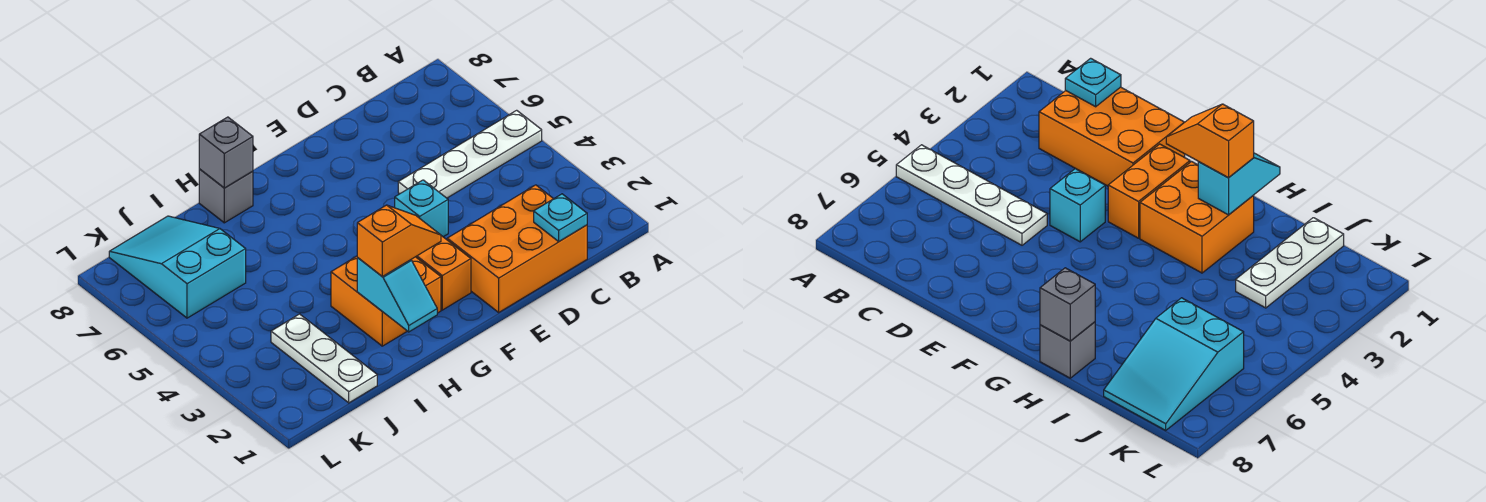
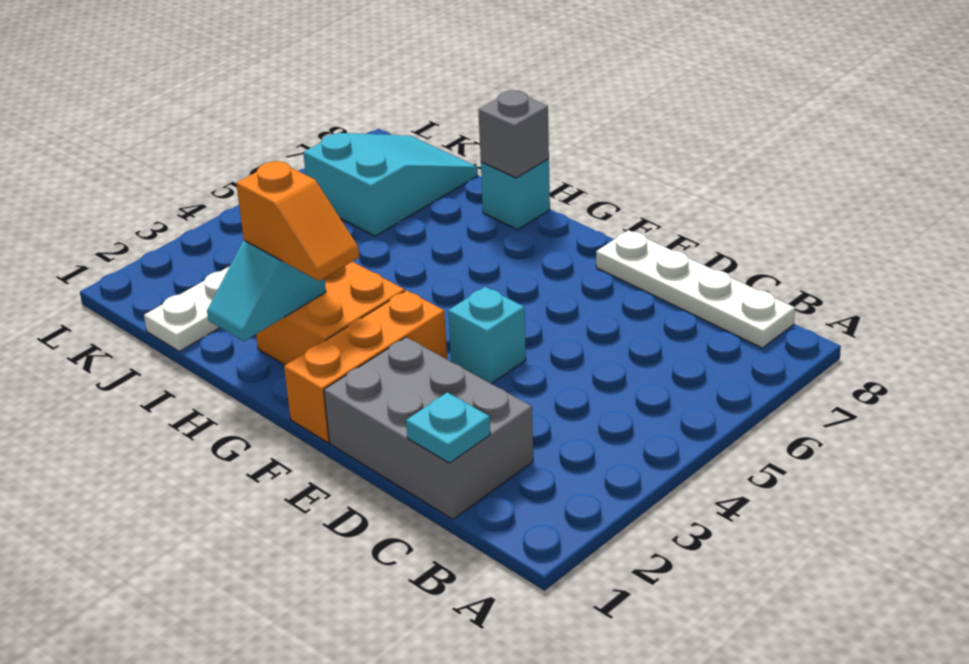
white plate A5:D5 level 1 -> white plate B8:E8 level 1
orange brick C1:E2 level 1 -> grey brick C1:E2 level 1
orange brick F2:F3 level 1 -> orange brick F1:F3 level 1
grey brick H8 level 1 -> cyan brick H8 level 1

